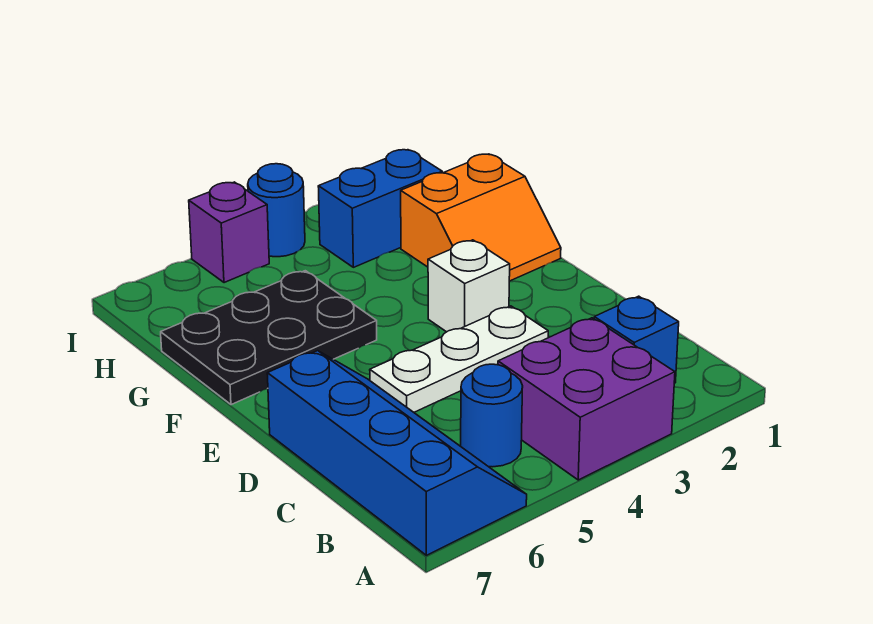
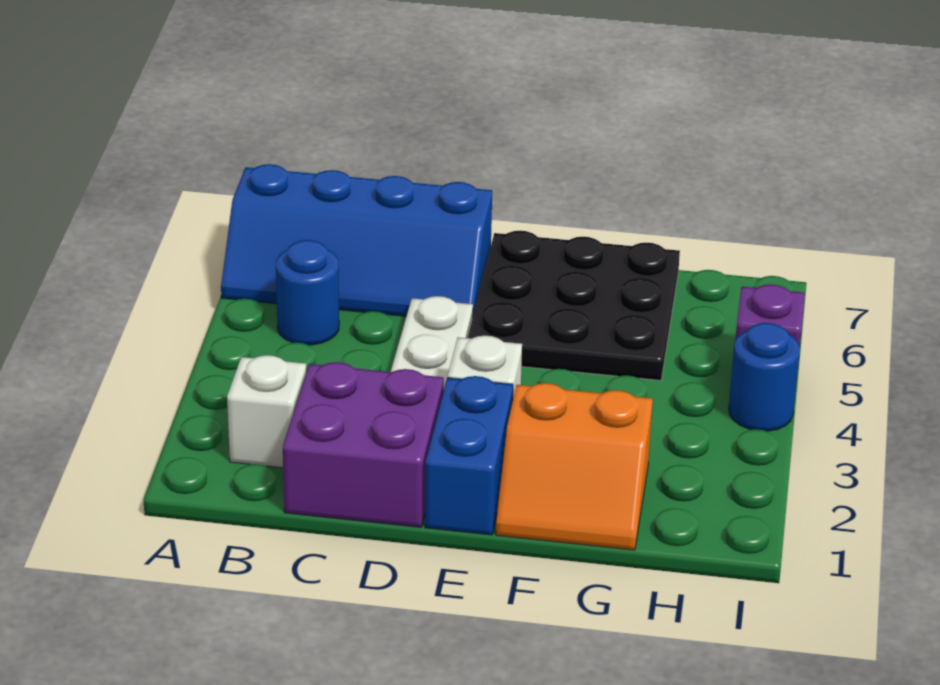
purple brick A3:B4 level 1 -> purple brick C1:D2 level 1
blue brick B2 level 1 -> white brick B2 level 1
orange slope F1:G2 level 1 top G -> orange slope F1:G2 level 1 top 2
black plate F5:G7 level 1 -> black plate E5:G7 level 1
blue brick H2:H3 level 1 -> blue brick E1:E2 level 1

